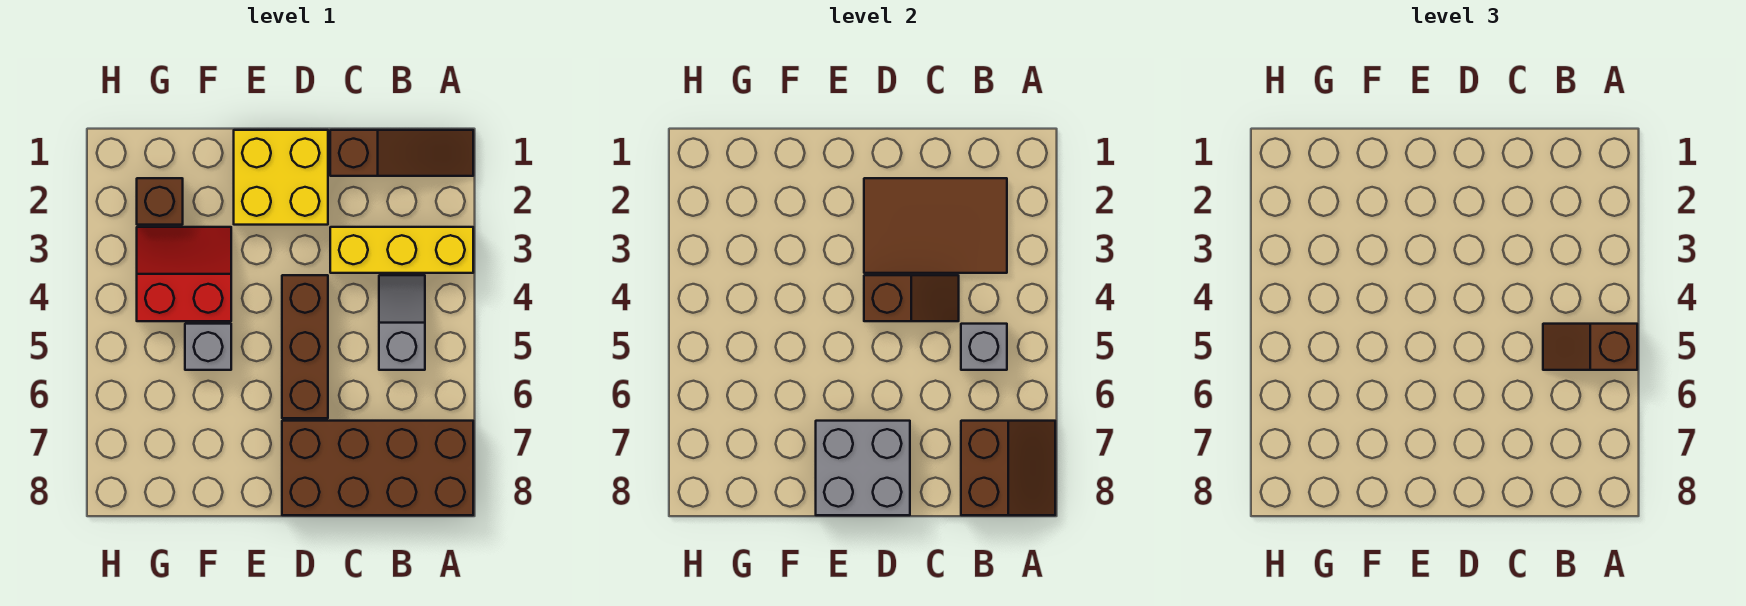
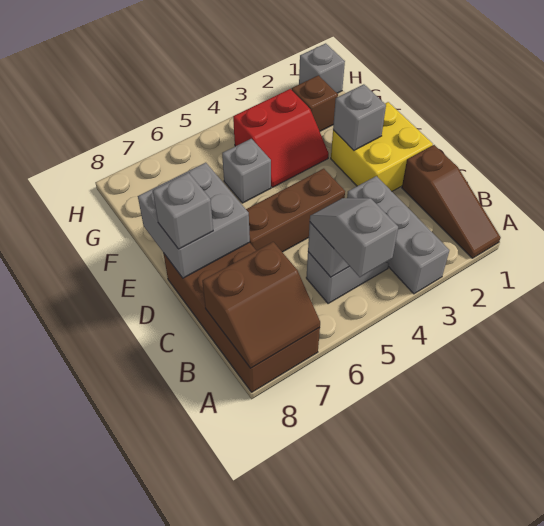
yellow brick A3:C3 level 1 -> grey brick A3:C3 level 1
brown slope A5:B5 level 3 top A -> grey slope A5:B5 level 3 top A
brown tile B2:D3 level 2 -> none
brown slope C4:D4 level 2 top D -> none
none -> grey brick D8 level 3
none -> grey brick E2 level 2
red slope F3:G4 level 1 top 4 -> red slope F3:G4 level 1 top G
none -> grey brick H1 level 1

